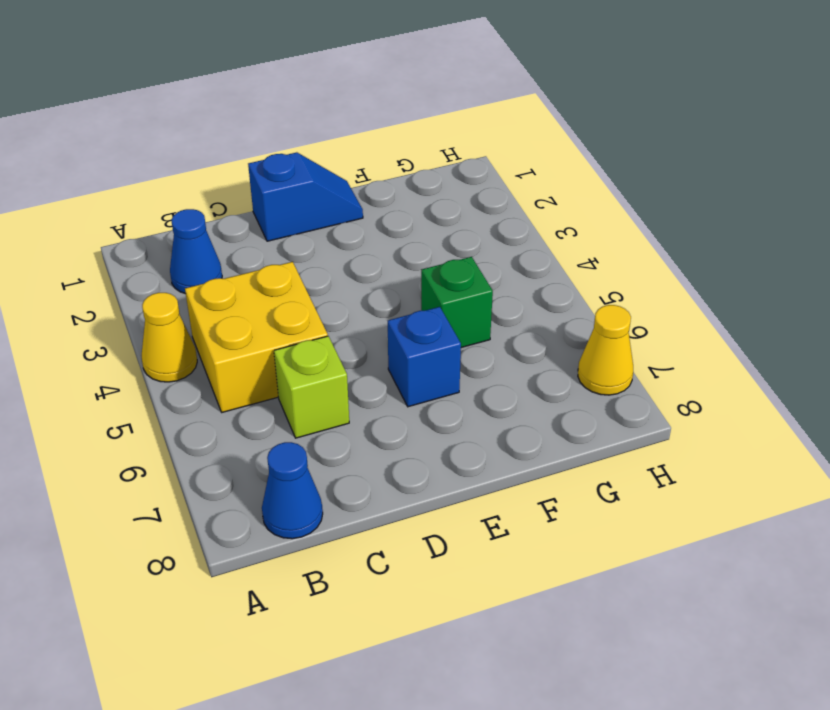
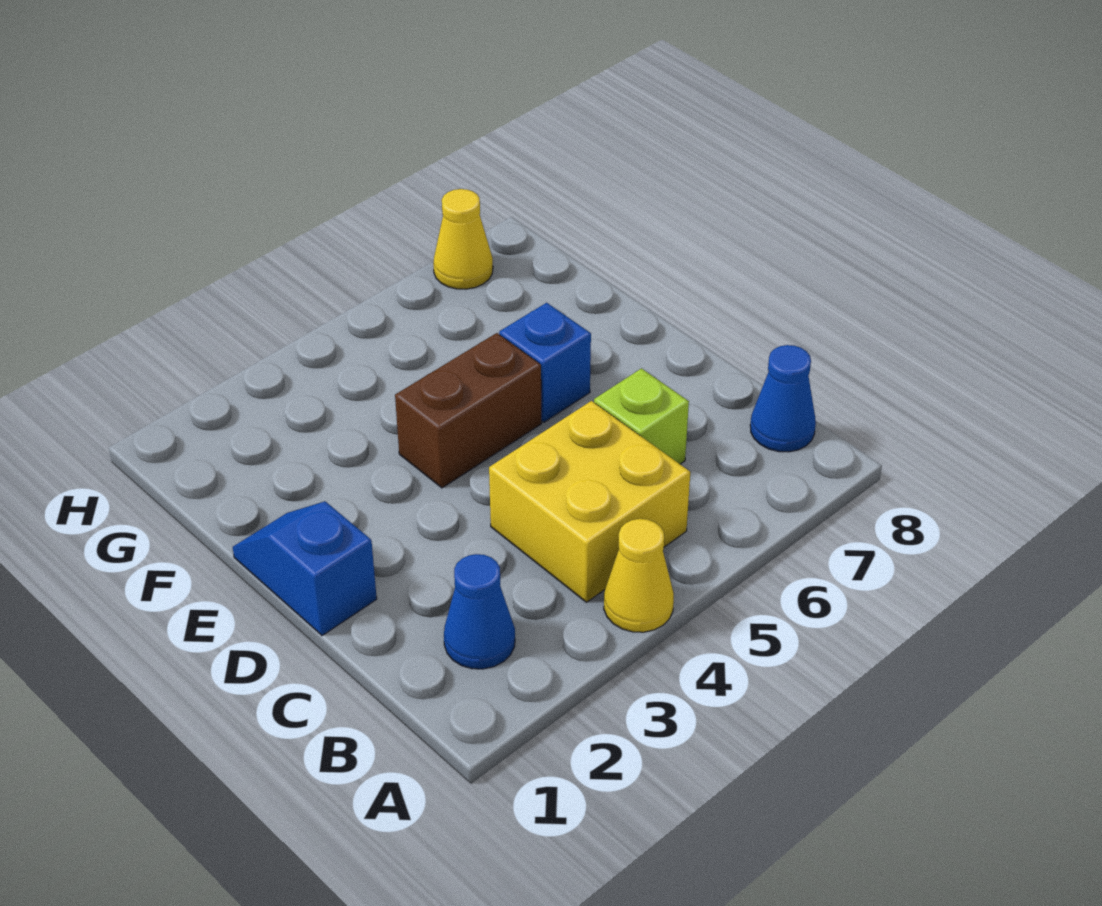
none -> brown brick E4:E5 level 1
green brick F5 level 1 -> none

